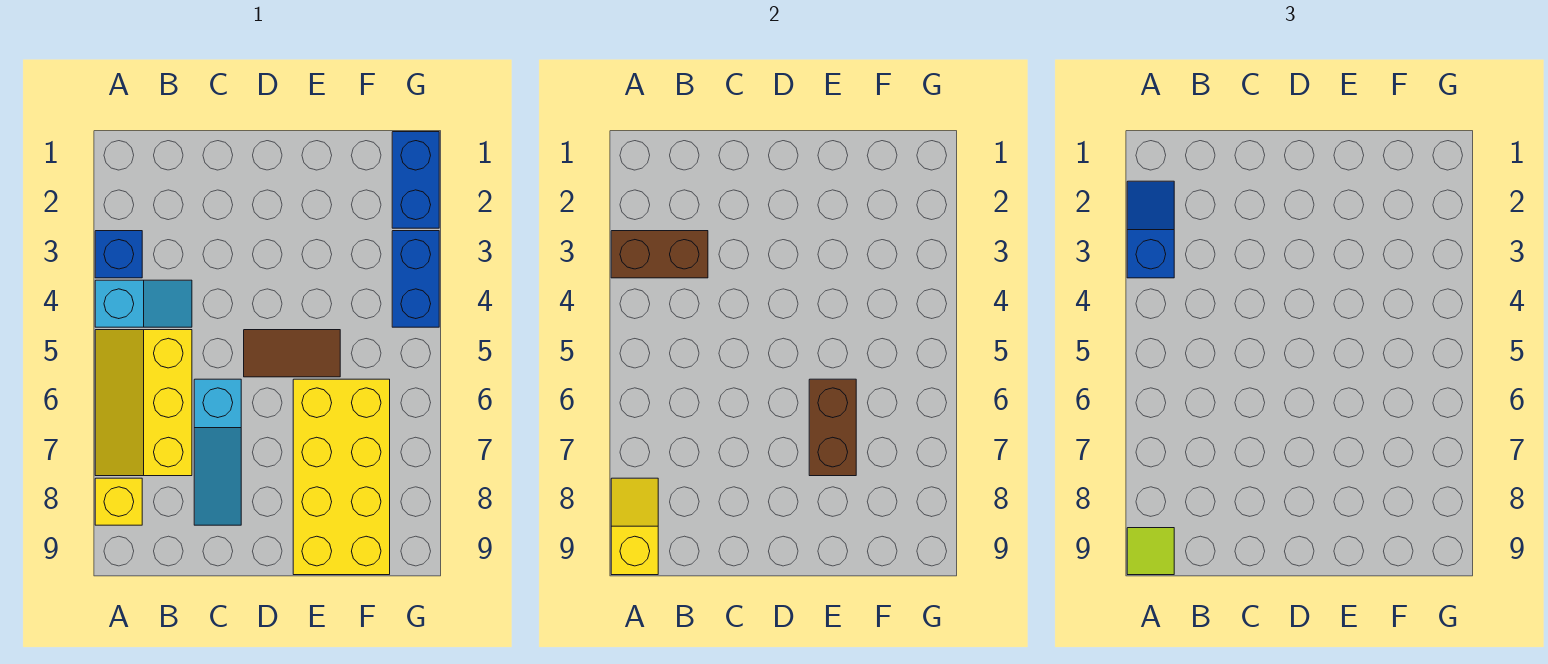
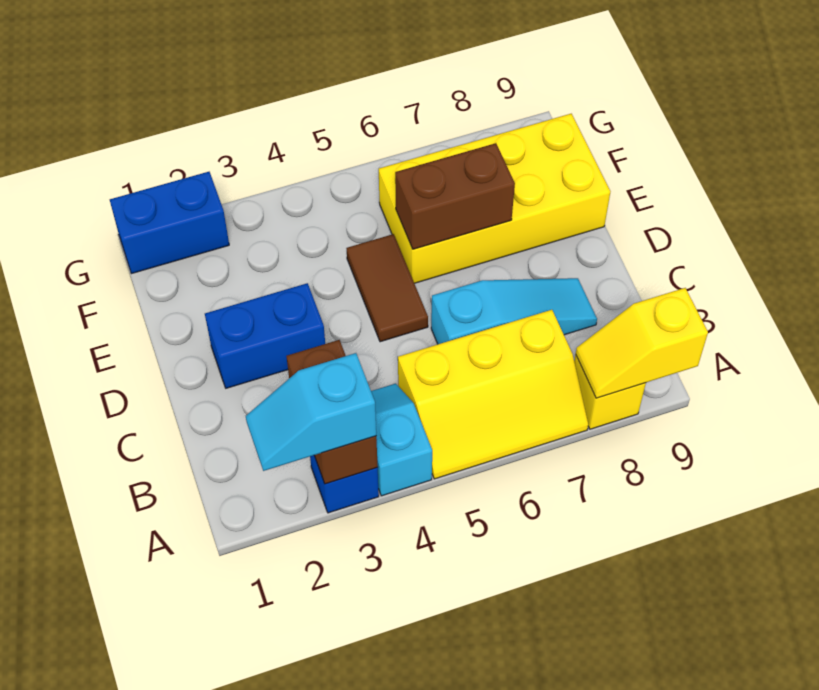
blue slope A2:A3 level 3 top 3 -> cyan slope A2:A3 level 3 top 3
lime tile A9 level 3 -> none
blue brick G3:G4 level 1 -> blue brick D2:D3 level 1

